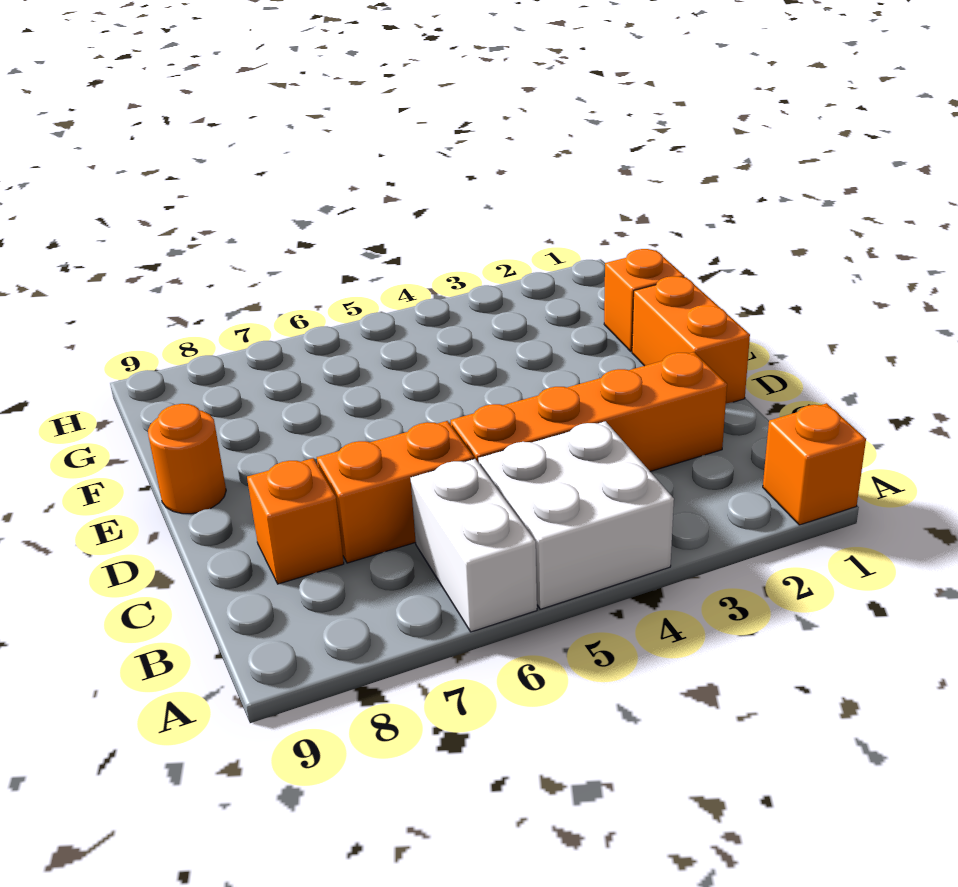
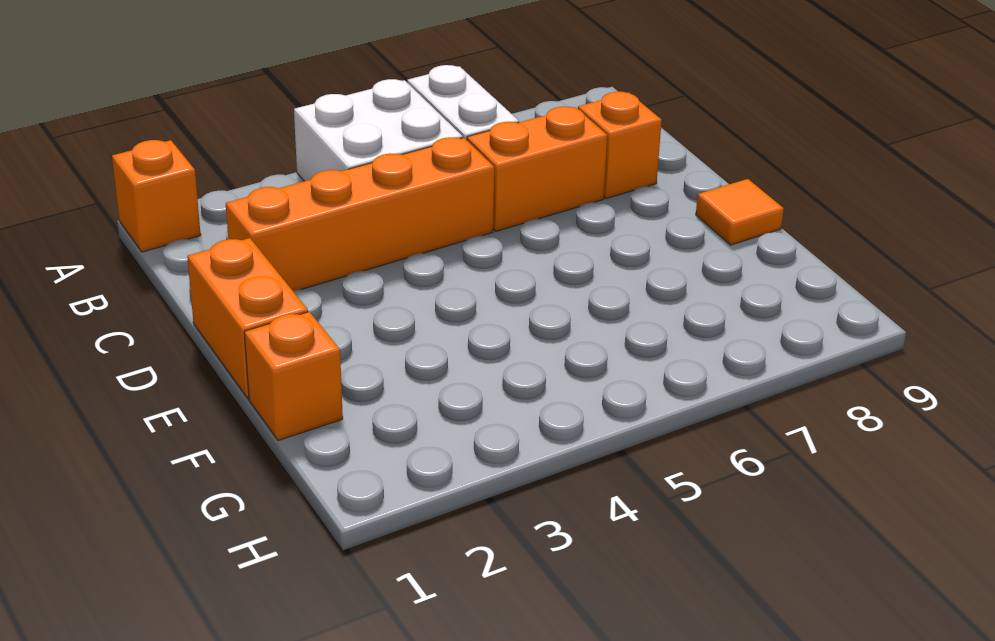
orange round brick E9 level 1 -> orange tile E9 level 1

